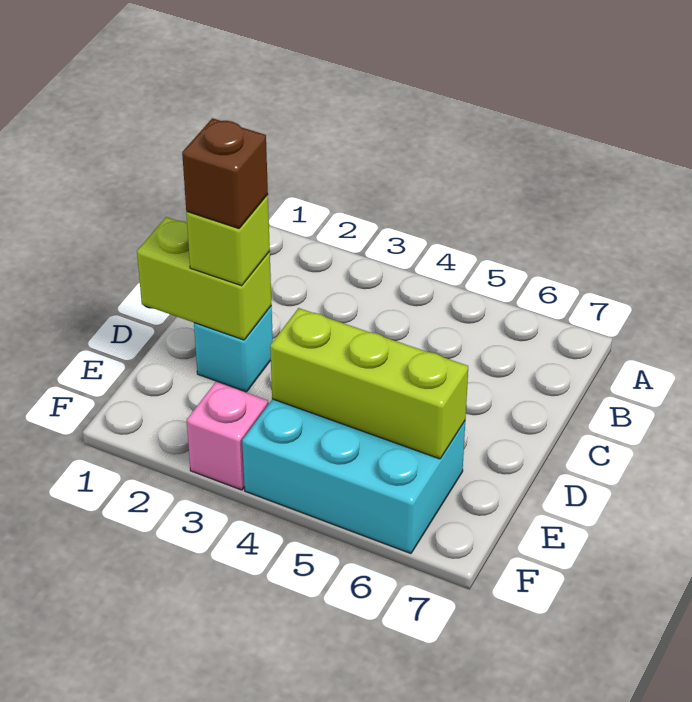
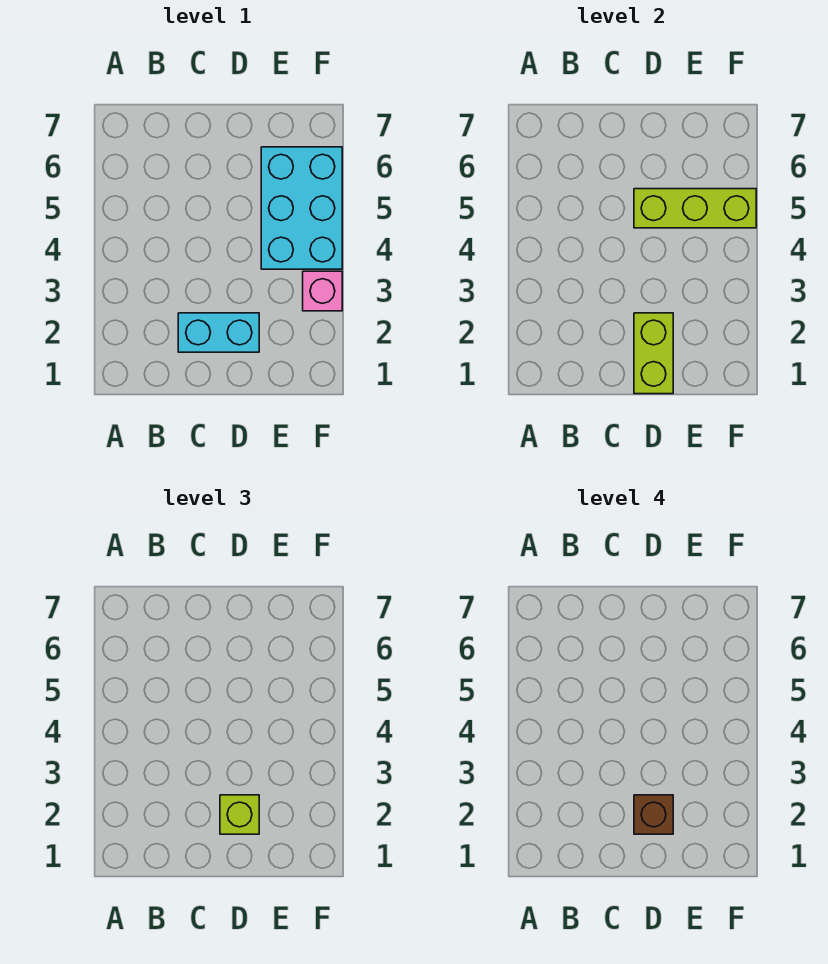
cyan brick D2 level 1 -> cyan brick C2:D2 level 1
lime brick E4:E6 level 2 -> lime brick D5:F5 level 2

